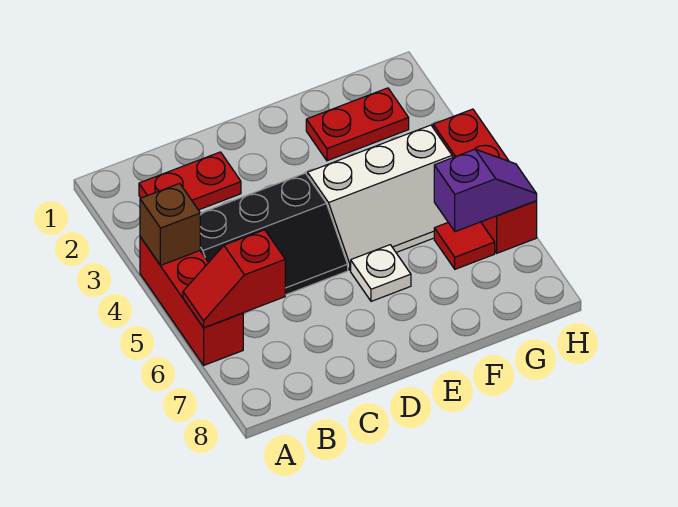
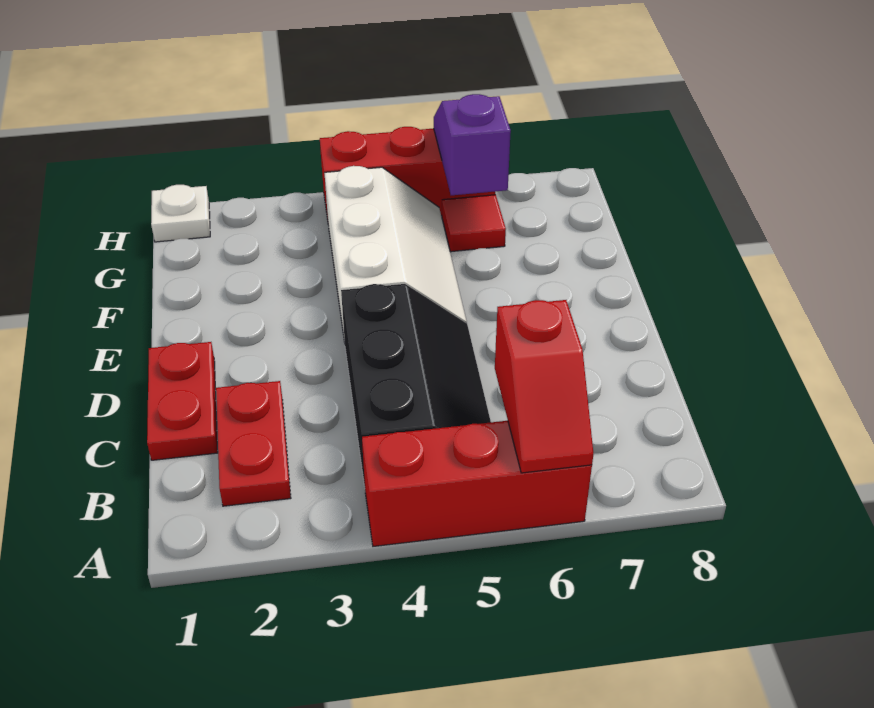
brown brick A4 level 2 -> none
white plate E6 level 1 -> white plate H1 level 1
red plate F2:G2 level 1 -> red plate C1:D1 level 1

